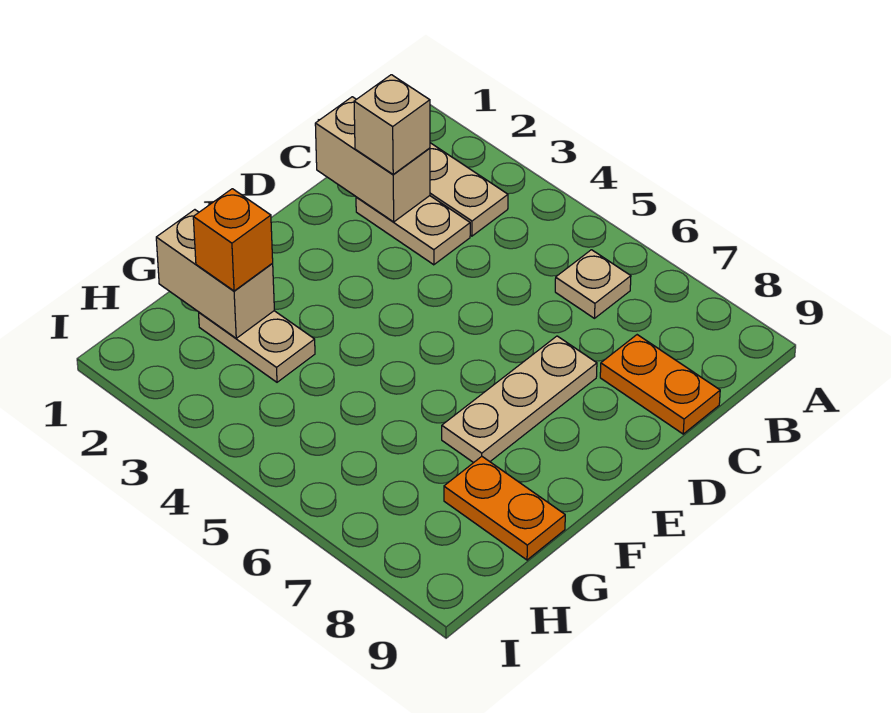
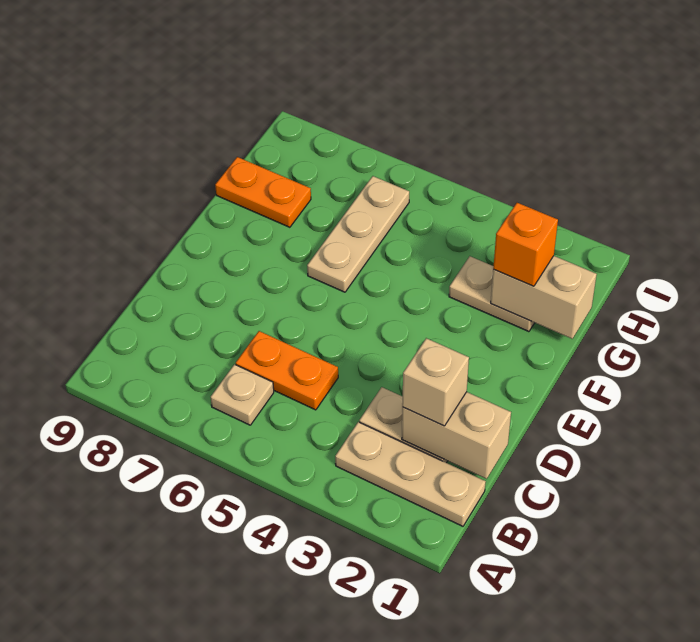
orange plate C8:C9 level 1 -> orange plate C5:C6 level 1
tan plate D7:F7 level 1 -> tan plate F6:H6 level 1

